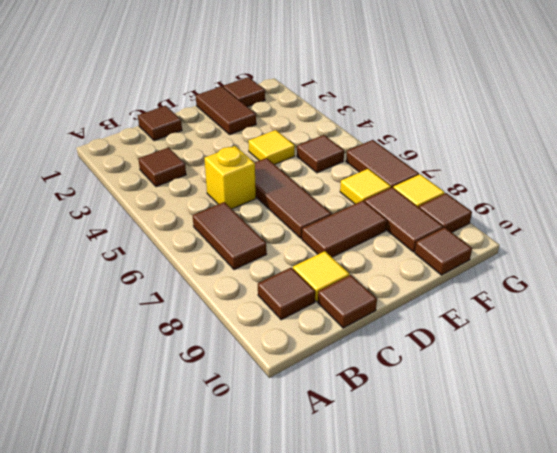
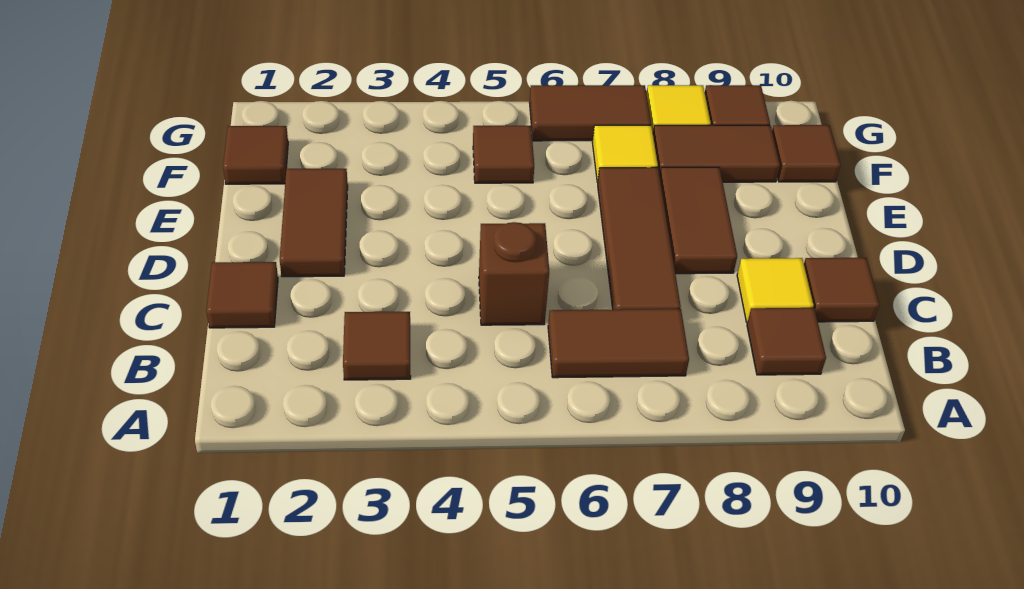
yellow brick C5 level 1 -> brown brick C5 level 1
brown tile D5:D7 level 1 -> brown tile C7:E7 level 1
brown tile E1:E2 level 1 -> brown tile D2:E2 level 1
yellow tile E4 level 1 -> none

